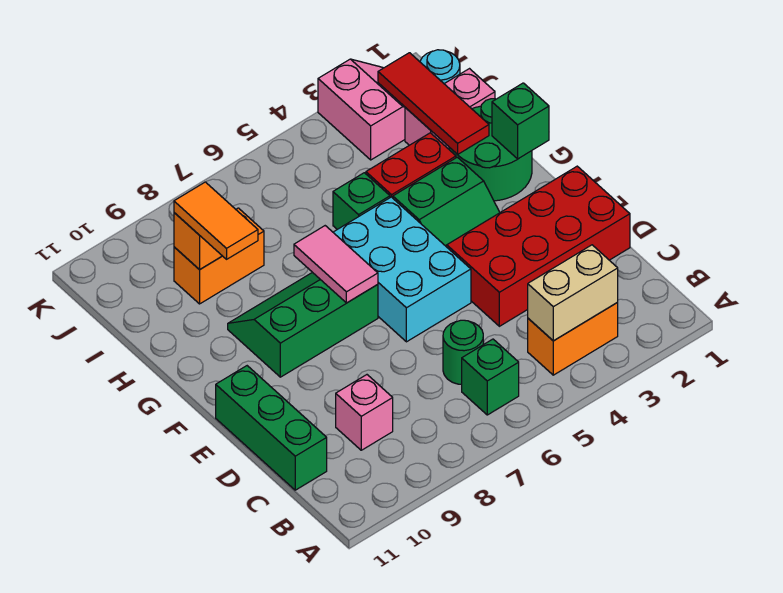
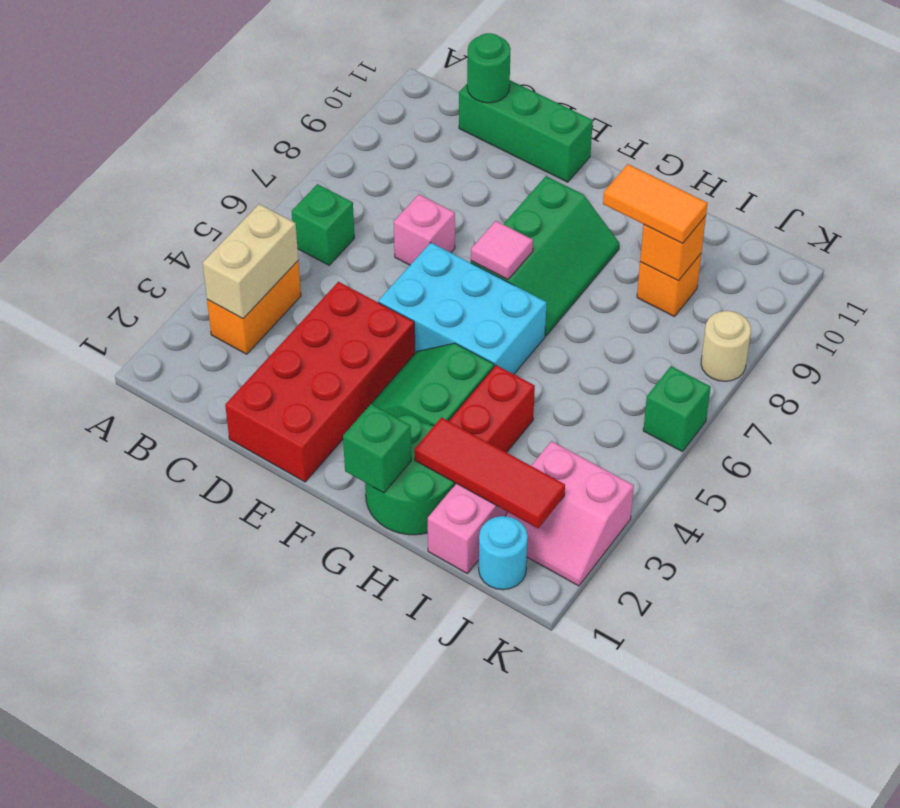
green round brick C6 level 1 -> green round brick C11 level 2
pink brick C9 level 1 -> pink brick D7 level 1
pink tile F7:G7 level 2 -> pink tile F7 level 2
green brick H5 level 1 -> green brick K6 level 1
orange brick I8:I9 level 1 -> orange brick I9 level 1
none -> tan round brick K8 level 1

